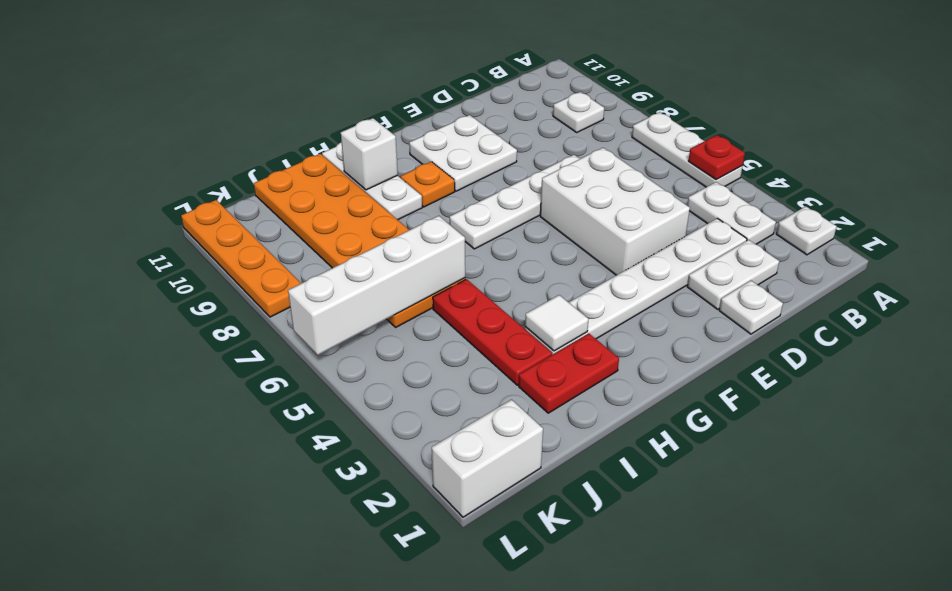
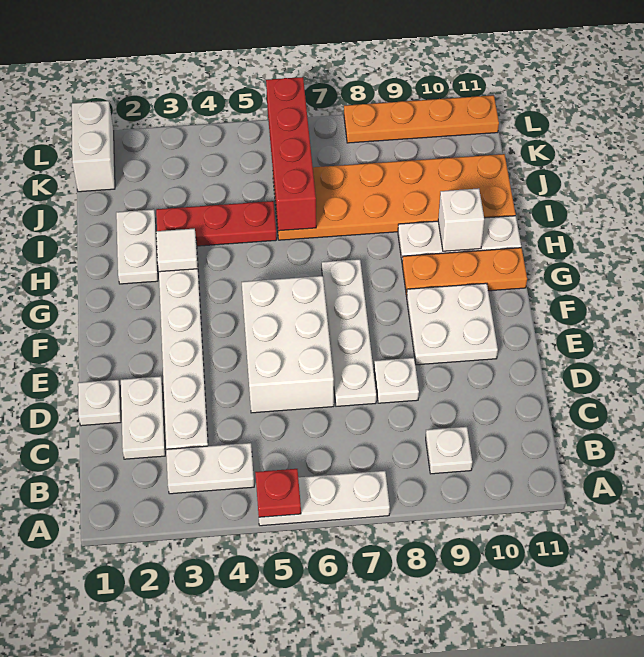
white plate A2 level 1 -> white plate D8 level 1
white brick D4:E6 level 1 -> white brick D5:F6 level 1
orange plate G9 level 1 -> orange plate G9:G11 level 1
red plate H2:I2 level 1 -> white plate H2:I2 level 1
white brick I6:L6 level 2 -> red brick I6:L6 level 2

